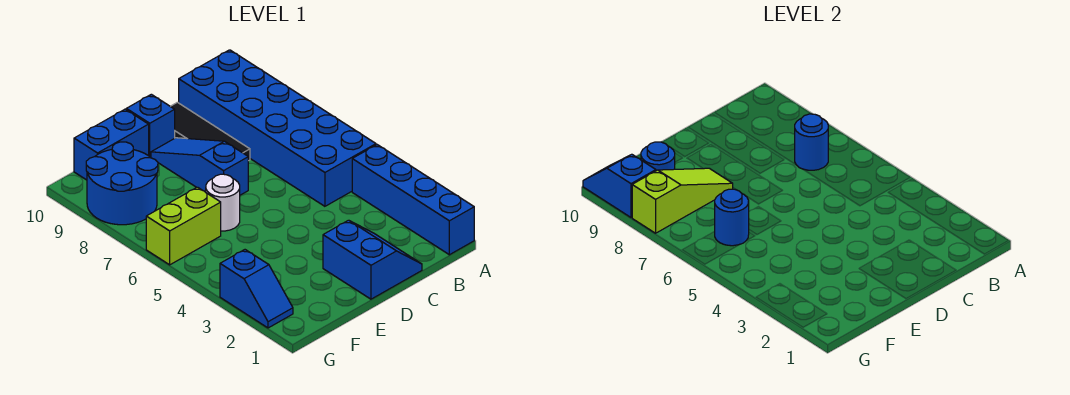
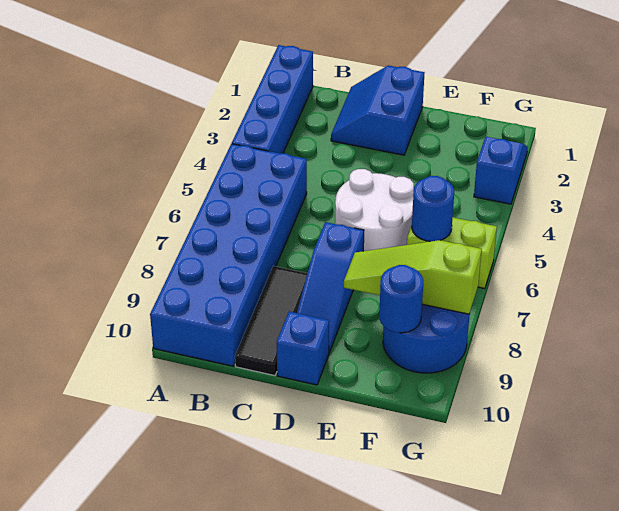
blue round brick B7 level 2 -> none
white round brick E6 level 1 -> white round brick D5:E6 level 1
blue brick E10:F10 level 1 -> none
blue slope G9:G10 level 2 top 9 -> none

